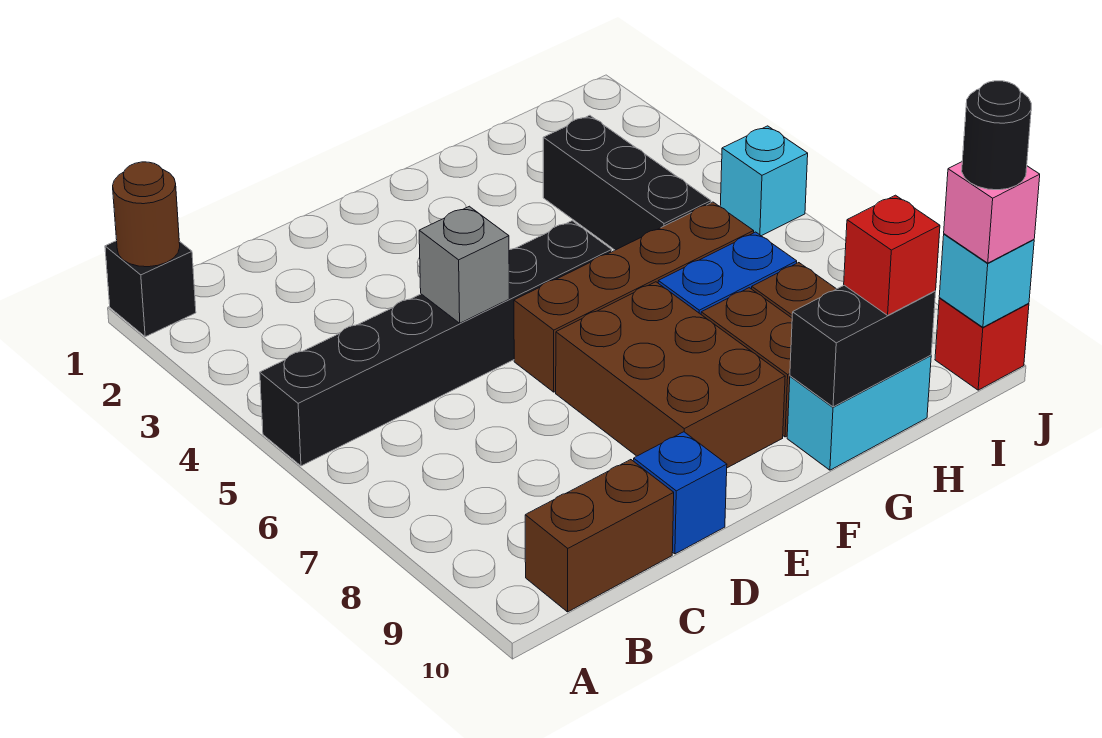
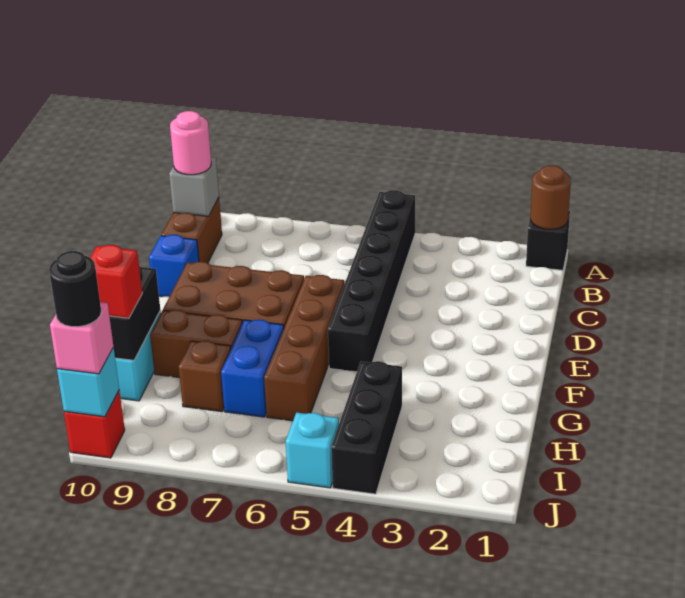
none -> pink round brick B10 level 3
grey brick D5 level 2 -> grey brick B10 level 2
black brick H3:H5 level 1 -> black brick H4:J4 level 1

